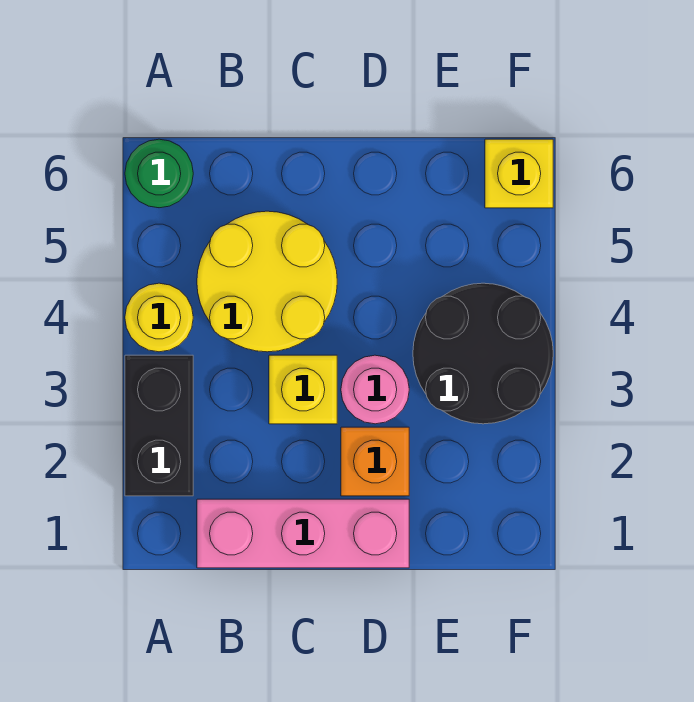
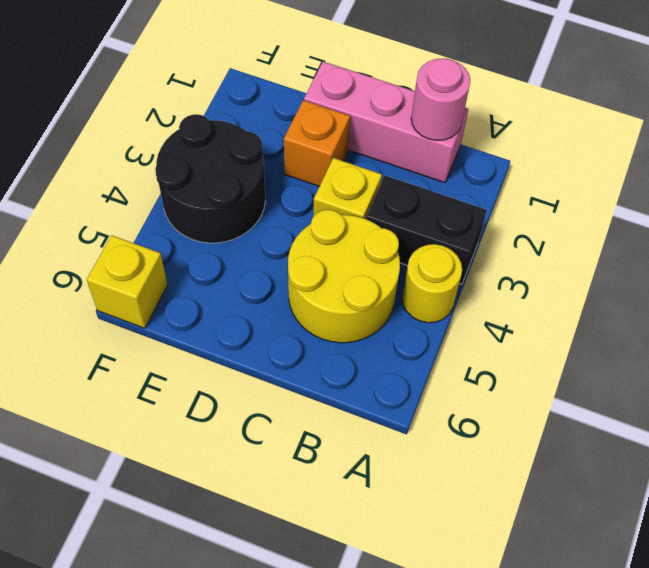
black brick A2:A3 level 1 -> black brick A3:B3 level 1
green round brick A6 level 1 -> none
pink round brick D3 level 1 -> pink round brick B1 level 2

